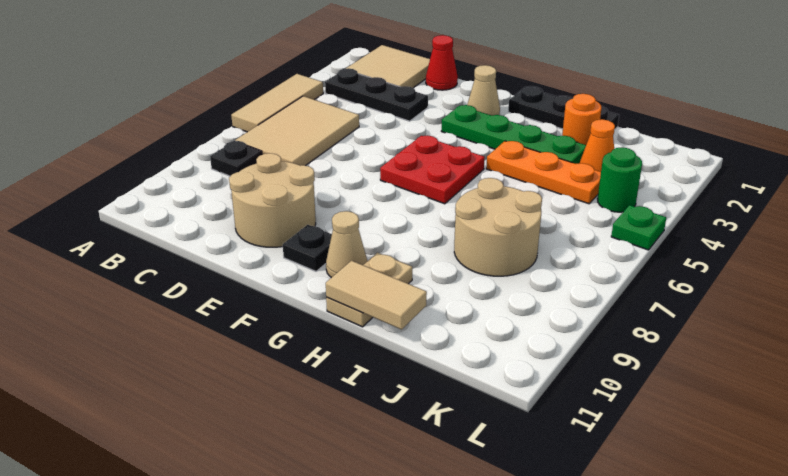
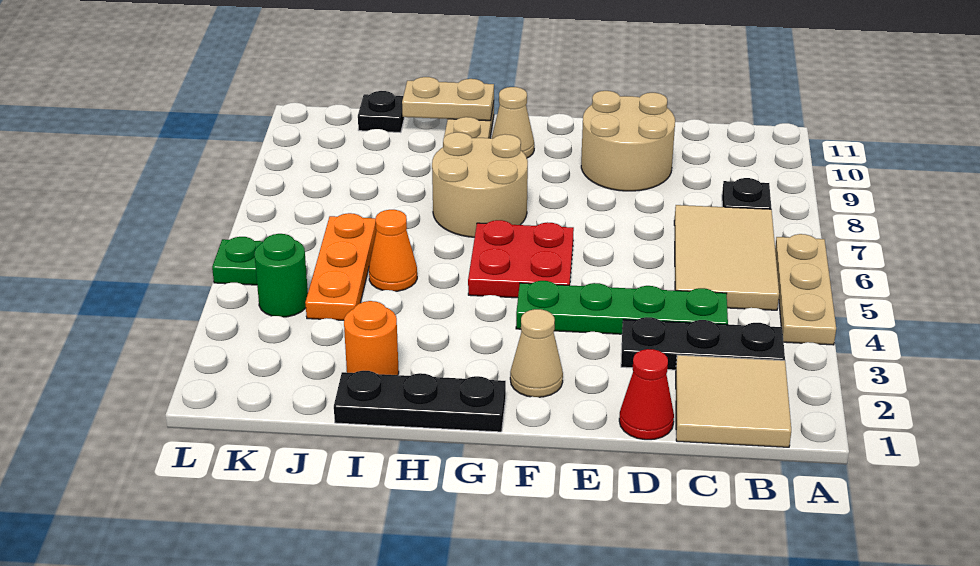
tan tile A4:A6 level 1 -> tan plate A4:A6 level 1
green plate F3:I3 level 1 -> green plate C4:F4 level 1
black plate F10 level 1 -> black plate J11 level 1
orange plate H4:J4 level 1 -> orange plate J4:J6 level 1
tan tile H11:I11 level 2 -> tan plate H11:I11 level 2
tan round brick I7:J8 level 1 -> tan round brick G7:H8 level 1
orange cone J3 level 1 -> orange cone I5 level 1

